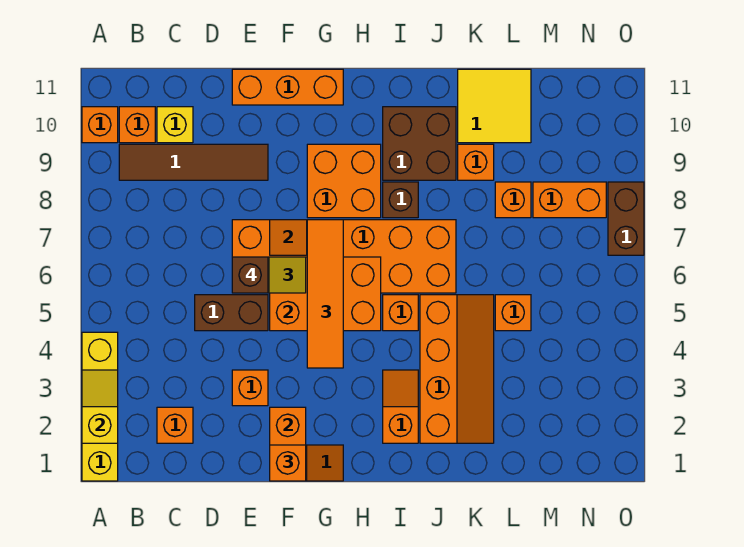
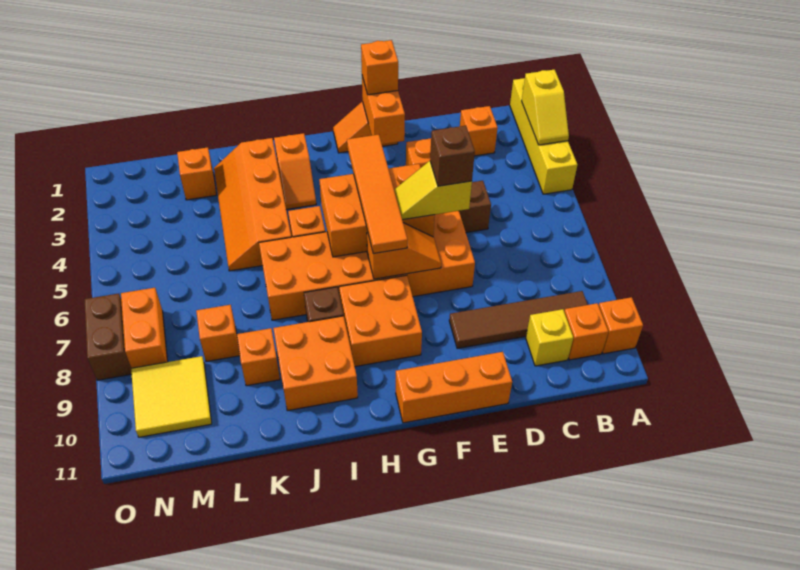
brown brick I9:J10 level 1 -> orange brick I9:J10 level 1
yellow tile K10:L11 level 1 -> yellow tile M9:N10 level 1
orange brick L5 level 1 -> orange brick L2 level 1
orange brick M8:N8 level 1 -> orange brick N7:N8 level 1

